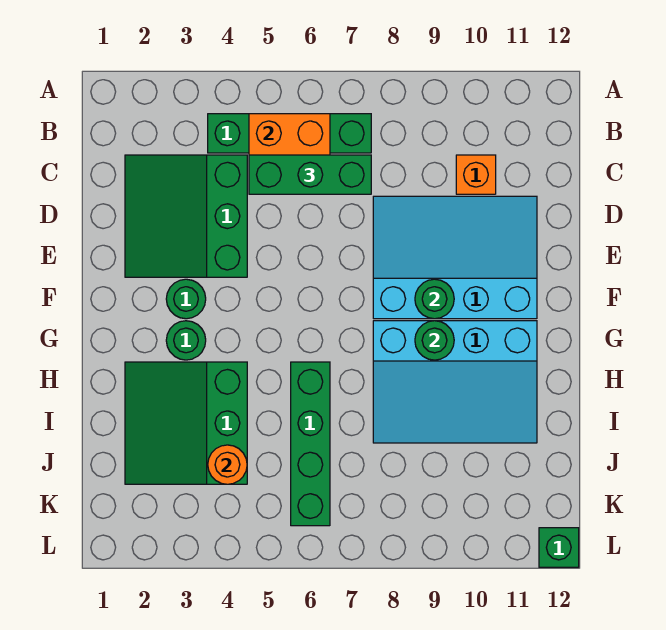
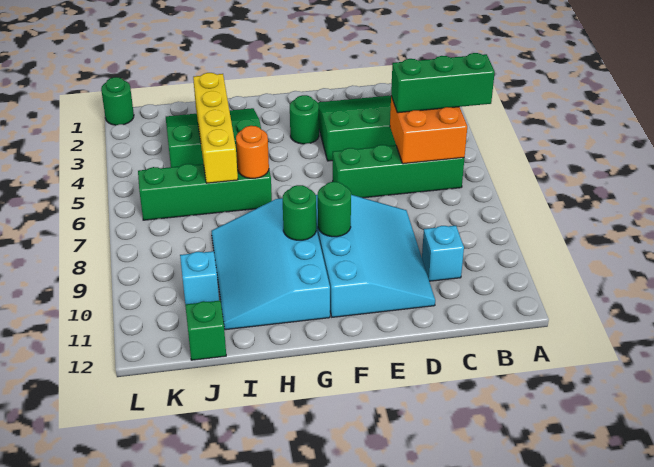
green brick B4:B7 level 1 -> green brick B6:E6 level 1
green brick C5:C7 level 3 -> green brick A5:C5 level 3
orange brick C10 level 1 -> cyan brick C10 level 1
green round brick G3 level 1 -> green round brick L1 level 1
none -> yellow brick I3:I6 level 2
orange round brick J4 level 2 -> orange round brick H6 level 2
none -> cyan brick J10 level 1
green brick L12 level 1 -> green brick J12 level 1

